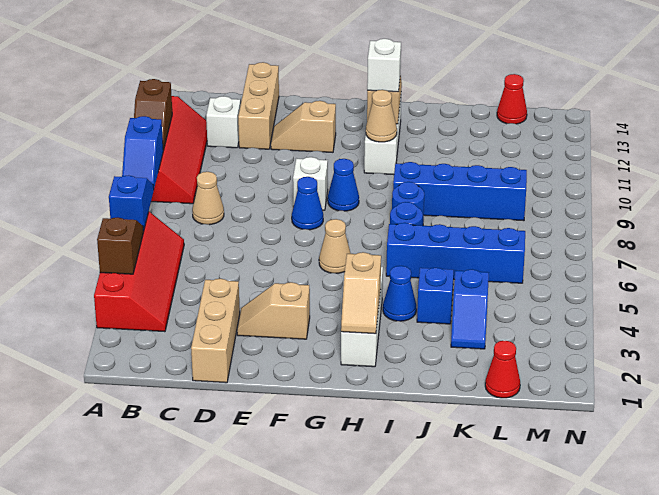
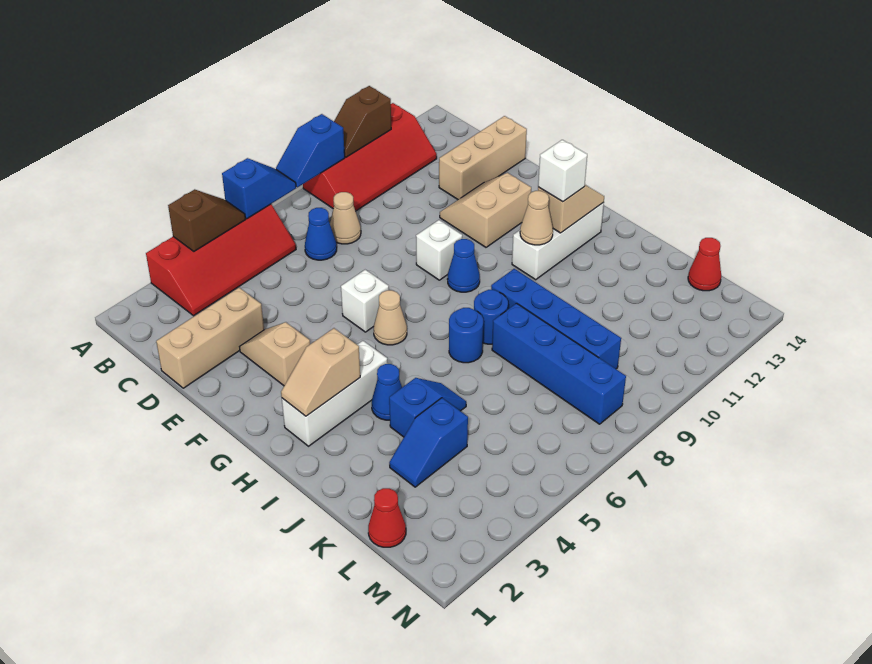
white brick C12 level 1 -> white brick F6 level 1
tan slope E12:F12 level 1 top F -> tan slope E11:F12 level 1 top F
blue cone F8 level 1 -> blue cone C7 level 1
blue brick I6:L6 level 1 -> blue brick J8:M8 level 1

